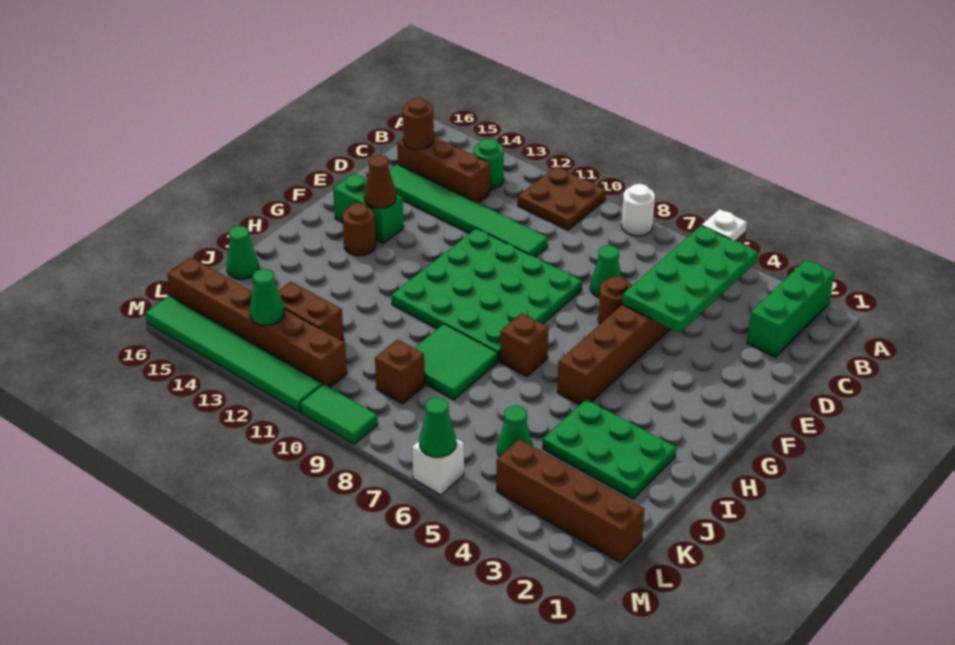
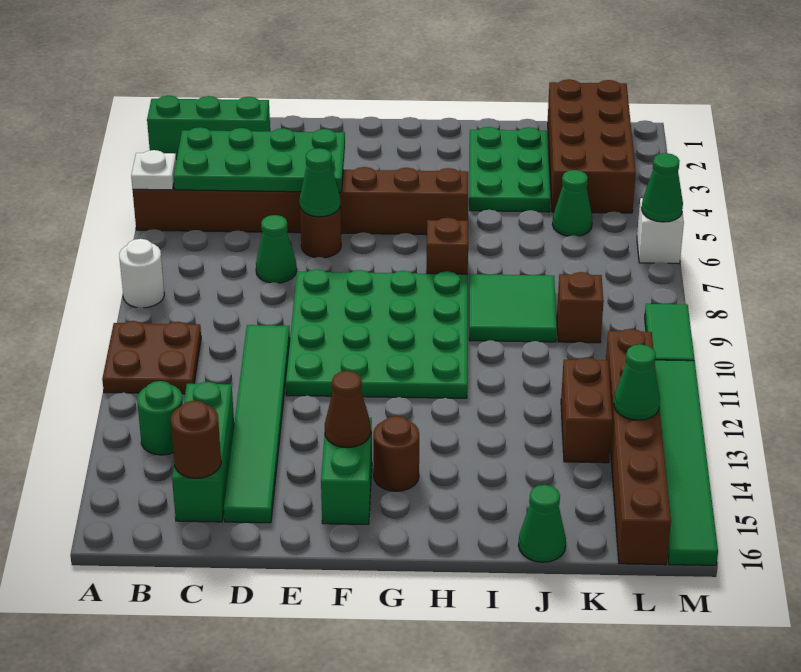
brown brick C13:C15 level 1 -> green brick C13:C15 level 1
none -> green cone E6 level 2
brown brick L1:L4 level 1 -> brown brick K1:L4 level 1

